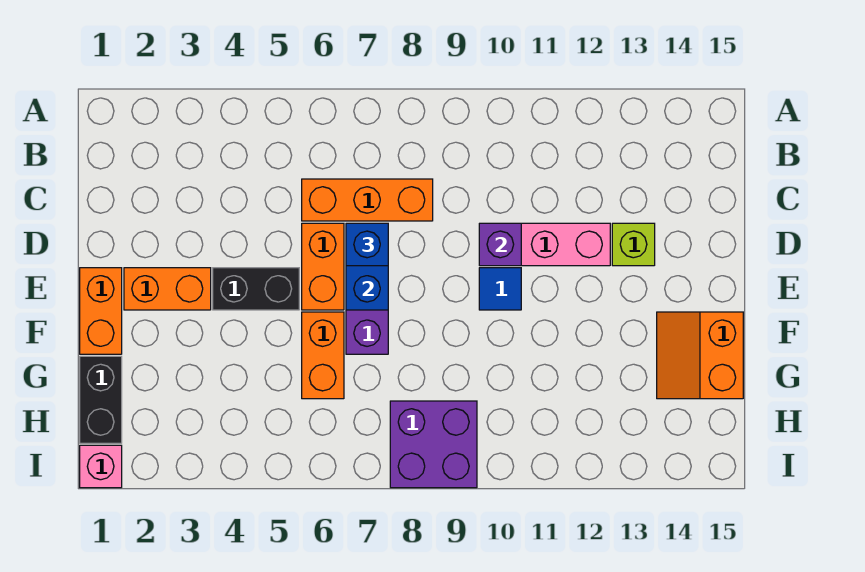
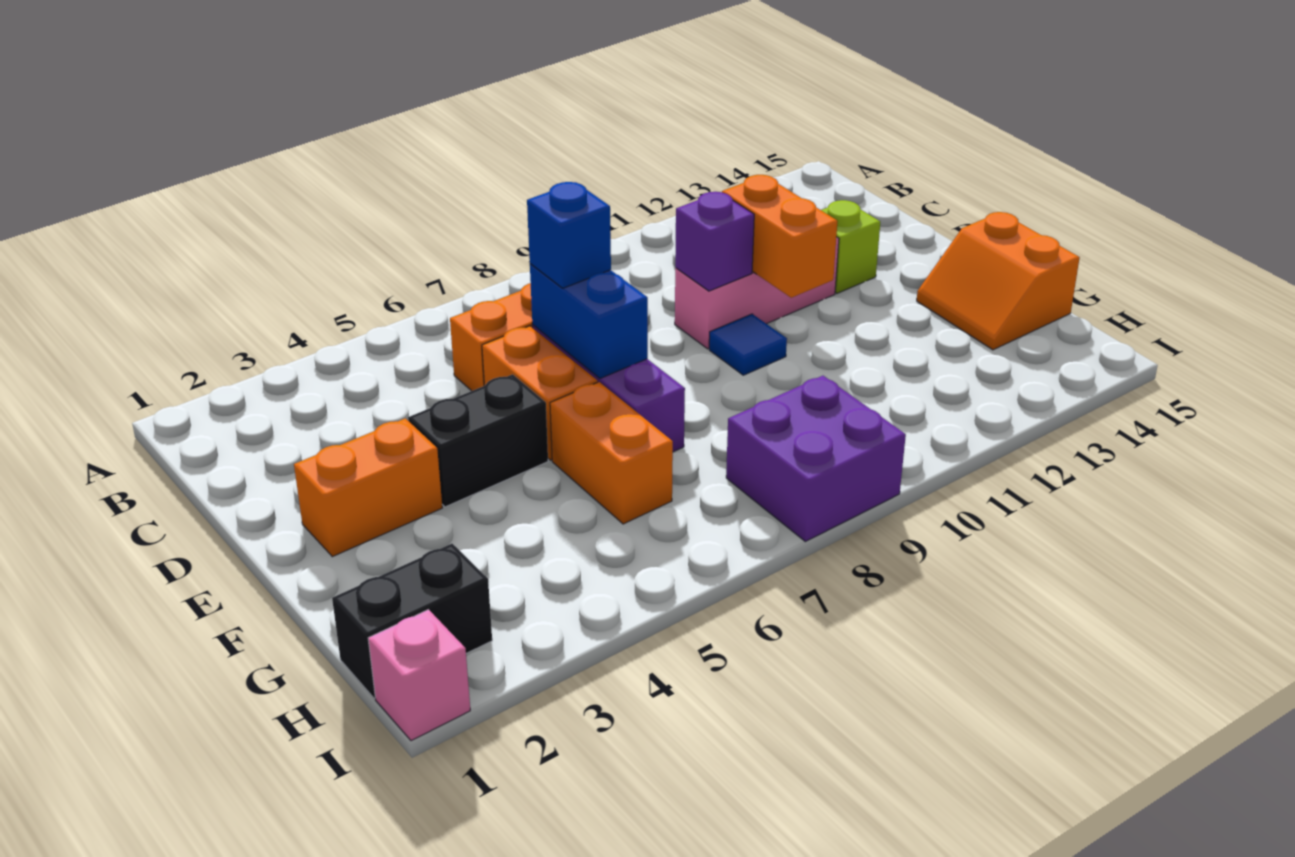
orange brick E1:F1 level 1 -> orange brick D11:E11 level 2
black brick G1:H1 level 1 -> black brick H1:H2 level 1

